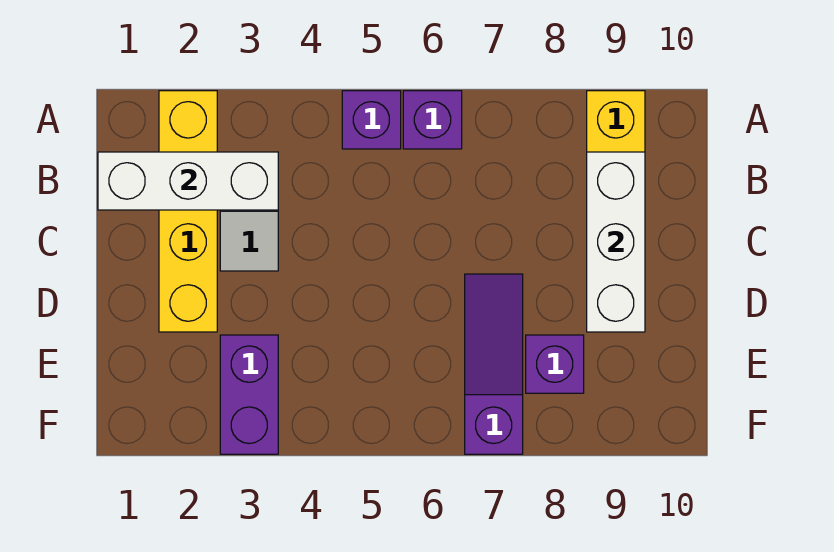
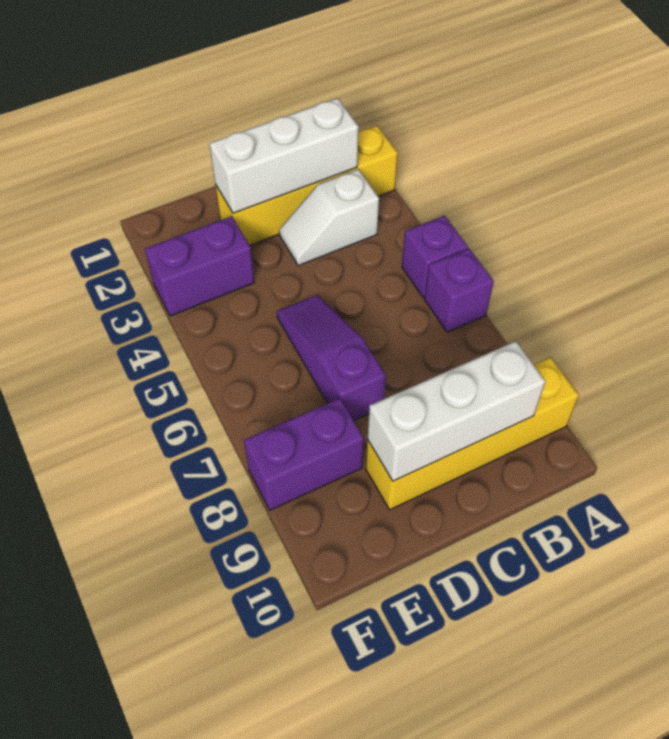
white brick B1:B3 level 2 -> white brick B2:D2 level 2
purple slope D7:F7 level 1 top F -> purple slope D5:D7 level 1 top 7
purple brick E8 level 1 -> purple brick E8:F8 level 1

